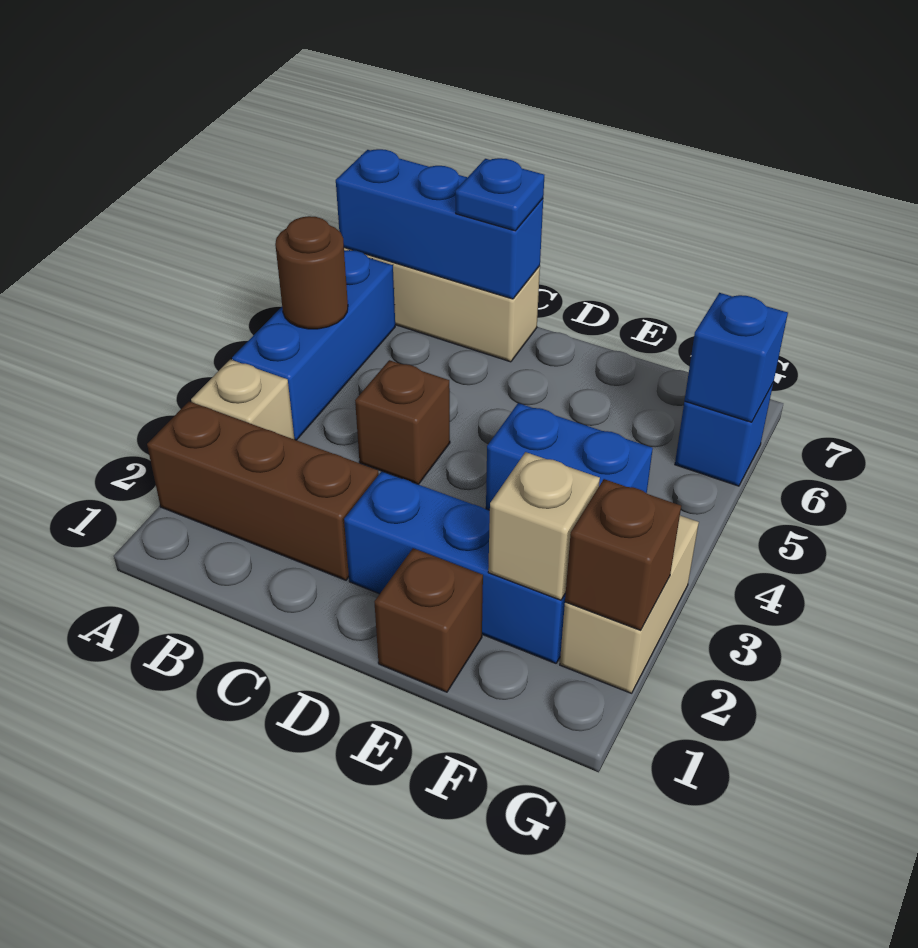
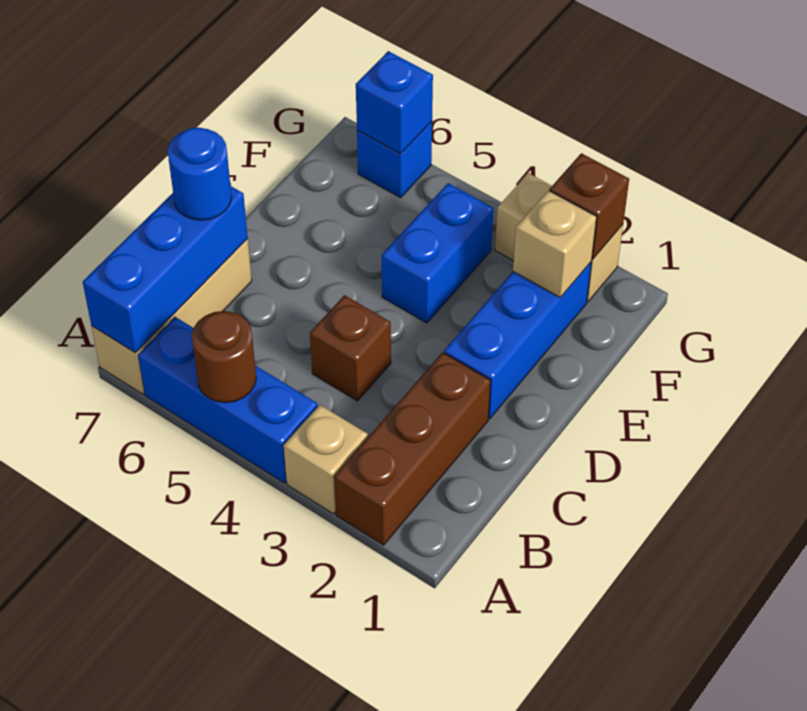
blue plate C7 level 3 -> blue round brick C7 level 3
brown brick E1 level 1 -> none

